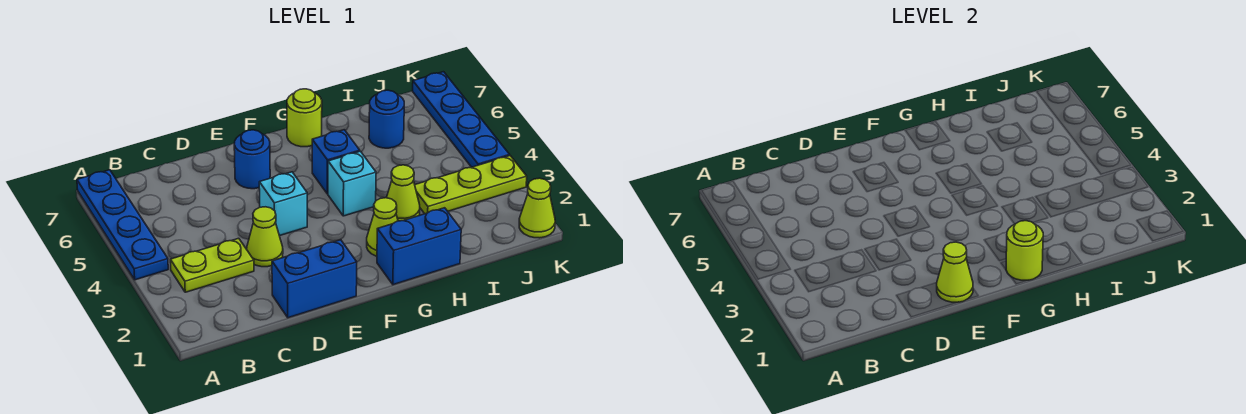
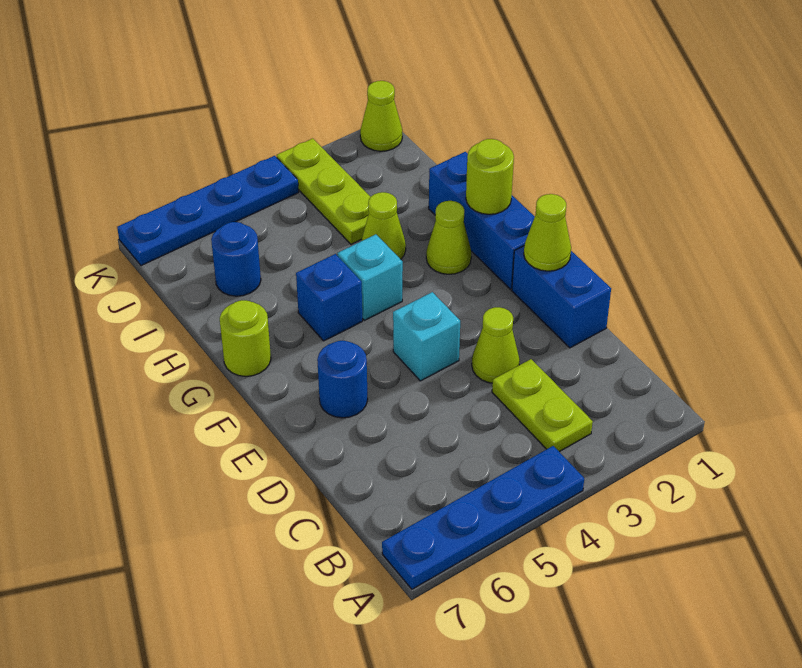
blue brick G1:H1 level 1 -> blue brick F1:H1 level 1

